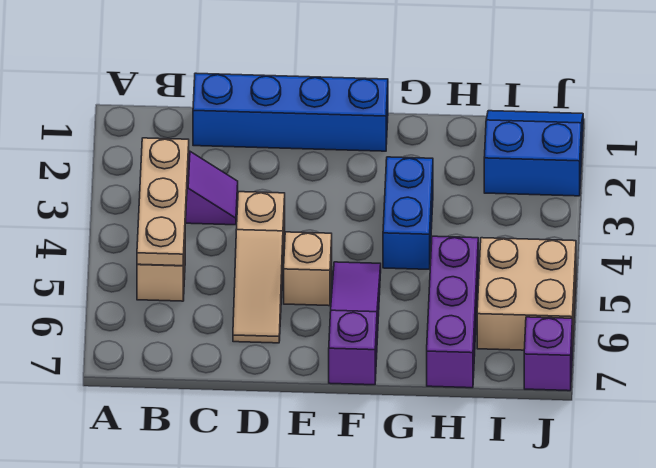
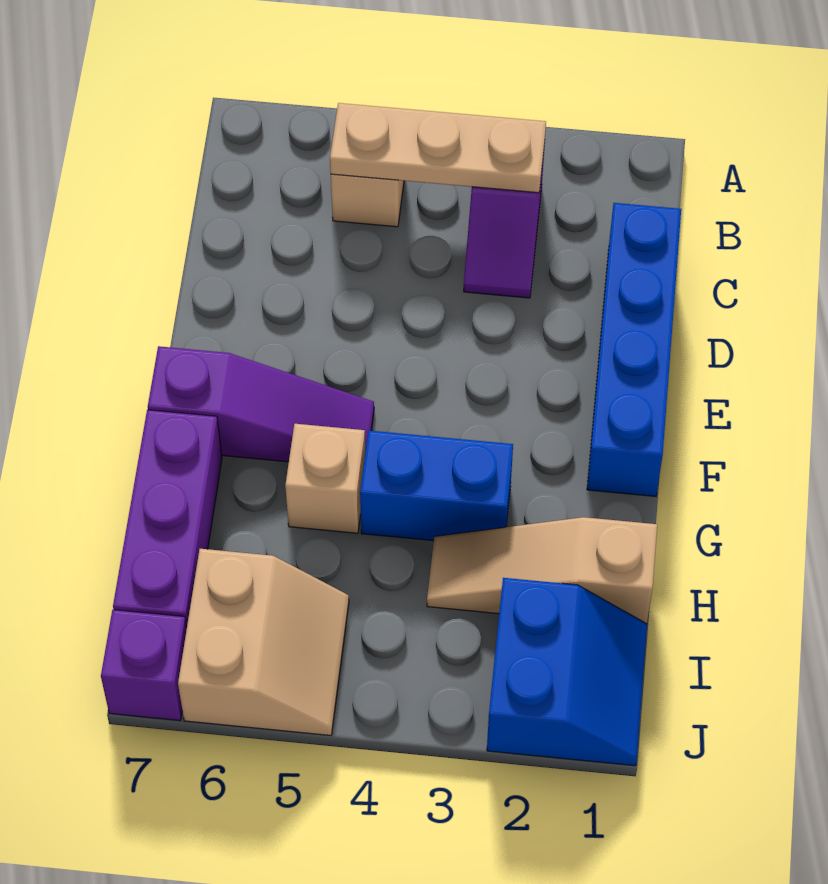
tan slope D4:D6 level 1 top 4 -> tan slope H1:H3 level 1 top 1
tan brick E5 level 1 -> tan brick G5 level 1
purple brick H5:H7 level 1 -> purple brick G7:I7 level 1
tan brick I5:J6 level 1 -> tan slope I5:J6 level 1 top 6

